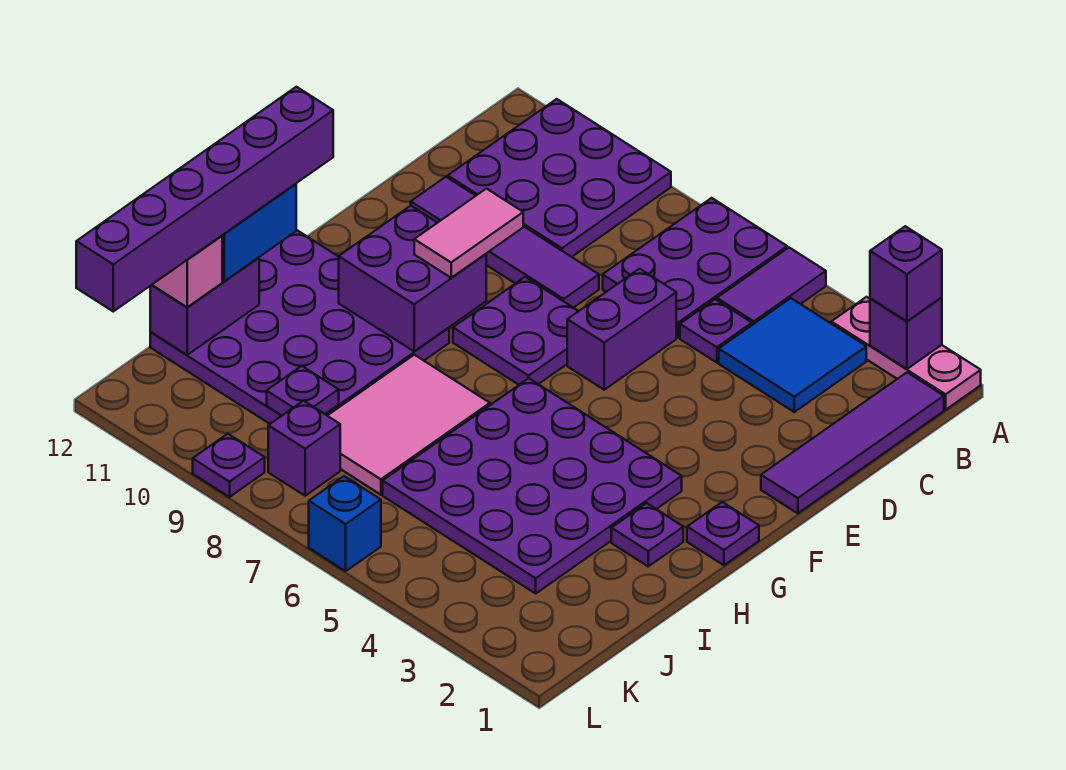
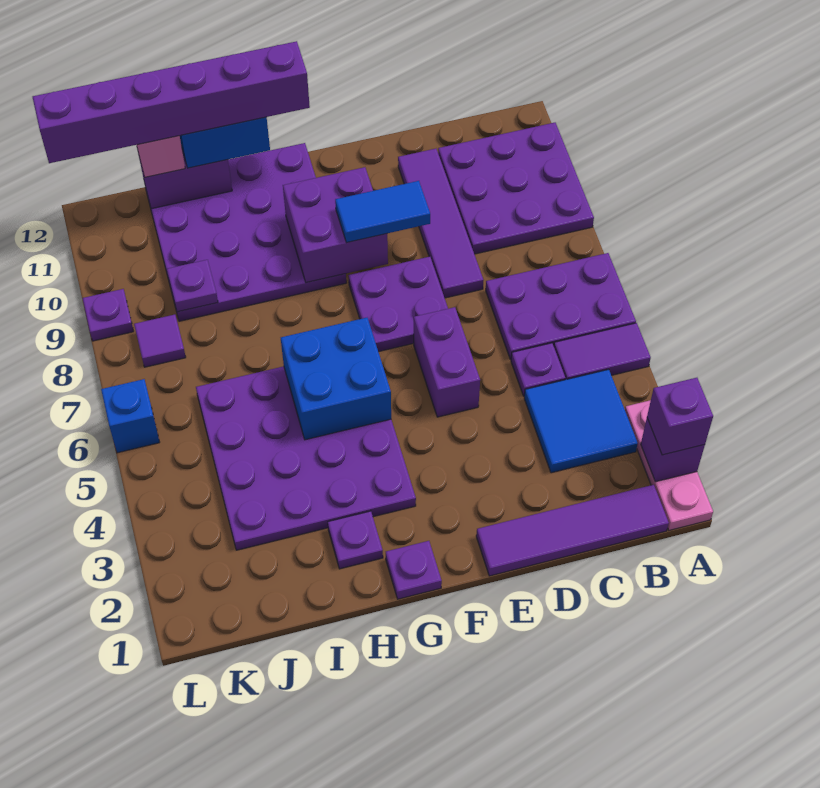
purple brick D6:E6 level 1 -> purple brick E5:E6 level 1
pink tile E9:F9 level 3 -> blue tile E9:F9 level 3
none -> blue brick G5:H6 level 2
pink tile H7:J8 level 1 -> none
purple brick K8 level 1 -> purple tile K8 level 1

